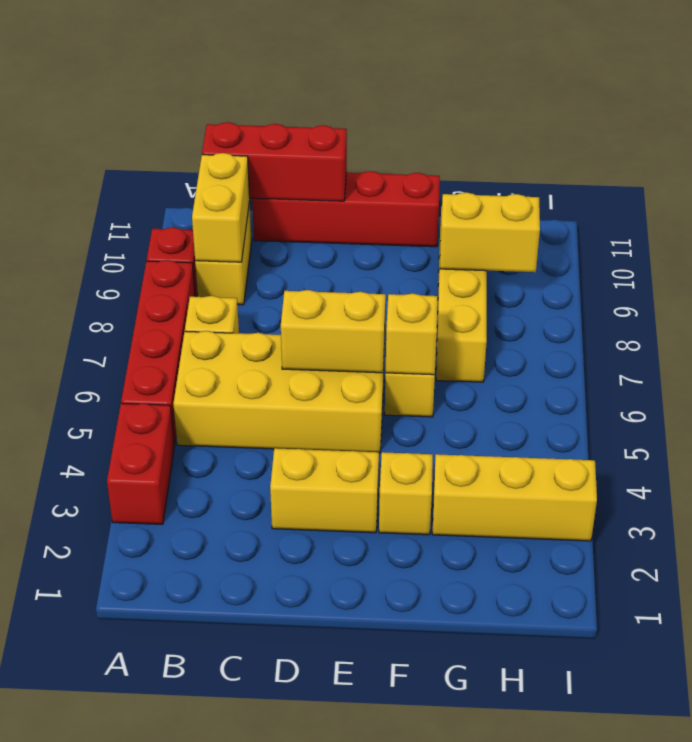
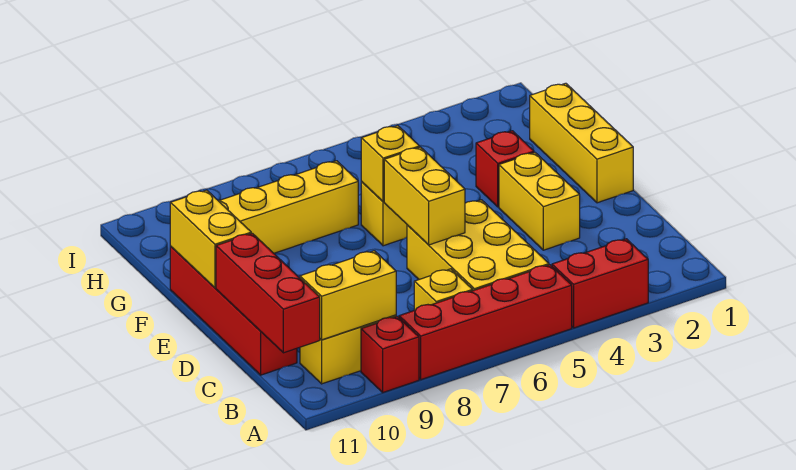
yellow brick B5:E6 level 1 -> yellow brick B5:D6 level 1
yellow brick F3 level 1 -> red brick F3 level 1
yellow brick G3:I3 level 1 -> yellow brick E1:G1 level 1
yellow brick G9:H9 level 2 -> yellow brick E11:F11 level 2

